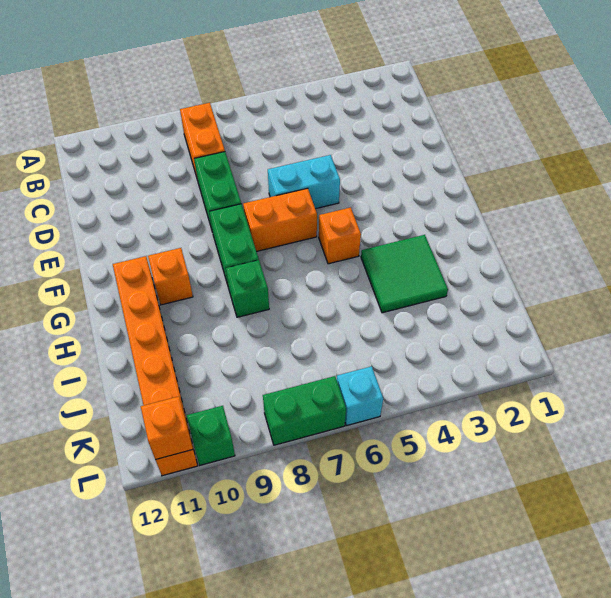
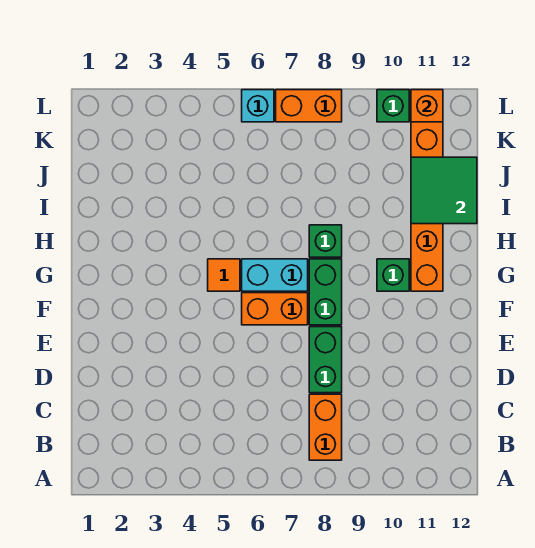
cyan brick E5:E6 level 1 -> cyan brick G6:G7 level 1
orange brick G5 level 1 -> orange tile G5 level 1
orange brick G10 level 1 -> green brick G10 level 1
green tile H3:I4 level 1 -> green tile I11:J12 level 2
green brick L7:L8 level 1 -> orange brick L7:L8 level 1

